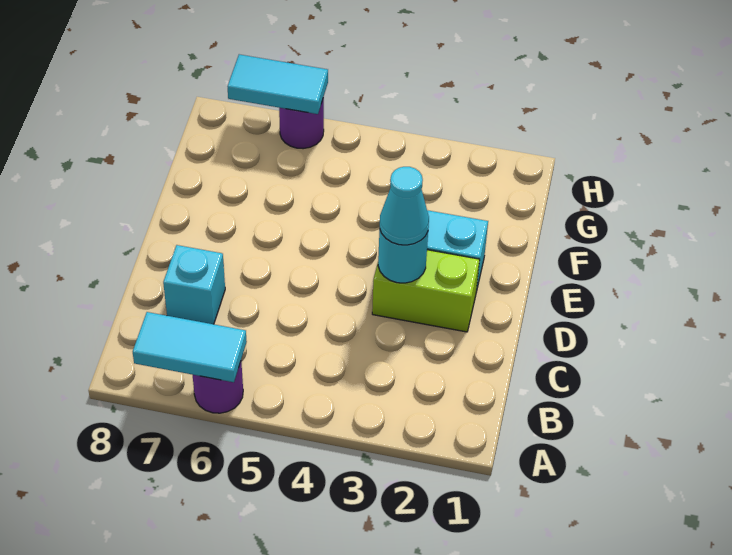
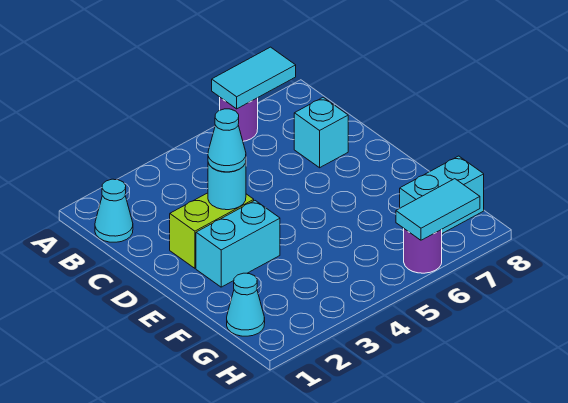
none -> cyan cone B1 level 1
none -> cyan cone G1 level 1
none -> cyan brick G7:G8 level 1

